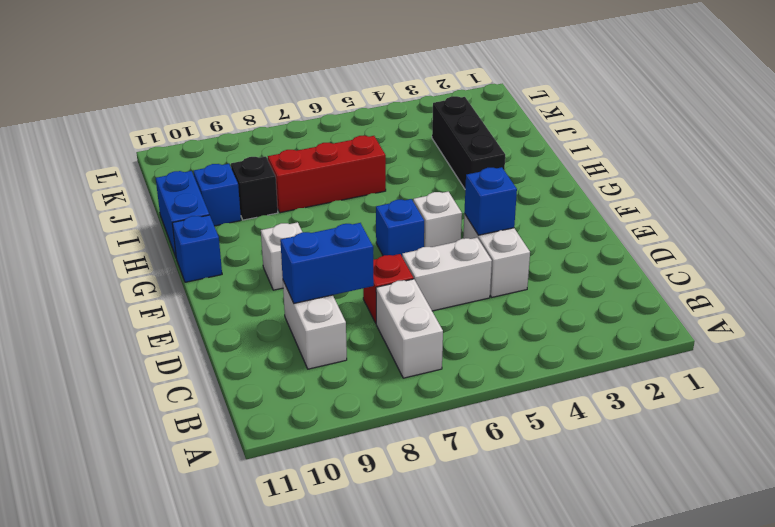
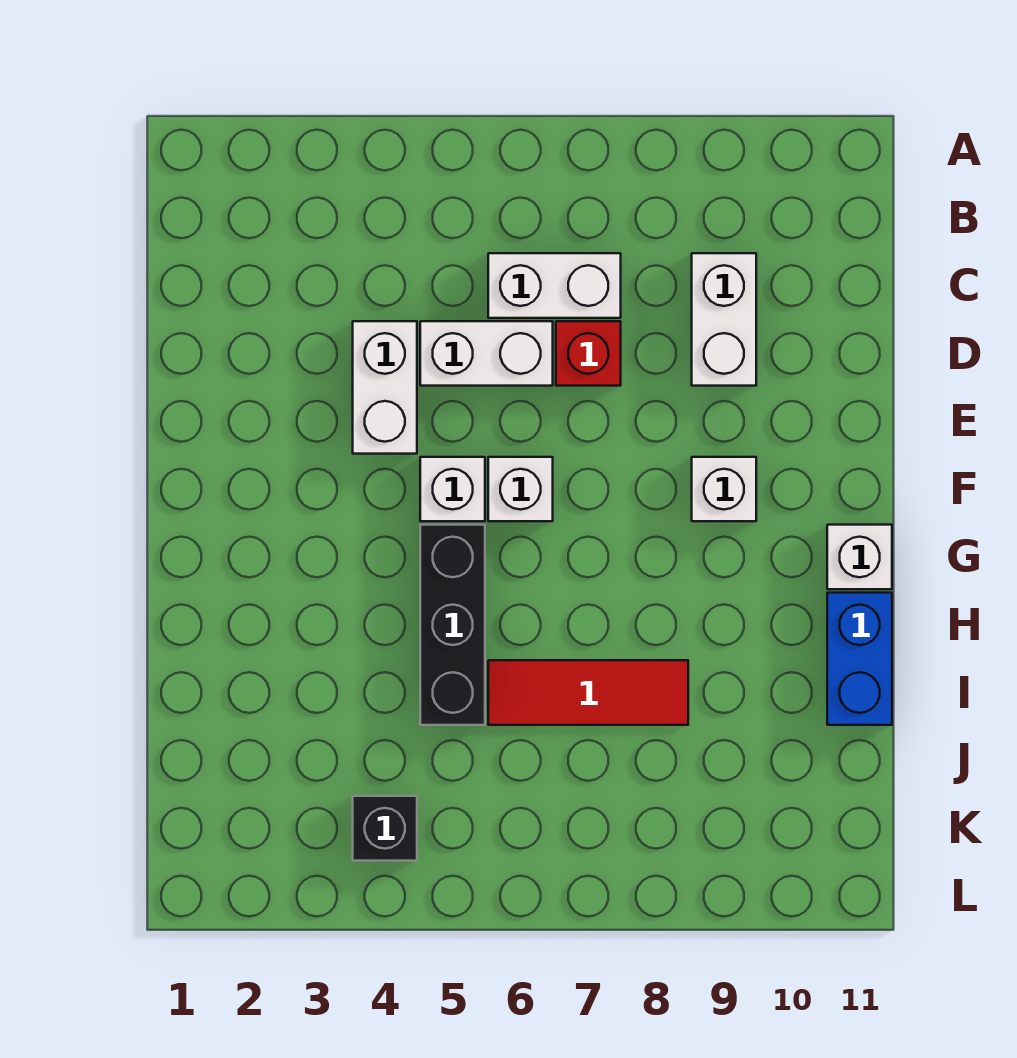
white brick B7:C7 level 1 -> white brick C6:C7 level 1
blue brick D8:D9 level 2 -> none
blue brick E4 level 2 -> none
blue brick F6 level 1 -> white brick F6 level 1
blue brick G11 level 1 -> white brick G11 level 1
black brick H3:J3 level 1 -> black brick G5:I5 level 1
red brick I6:I8 level 1 -> red tile I6:I8 level 1
black brick I9 level 1 -> black brick K4 level 1
blue brick I10 level 1 -> none

